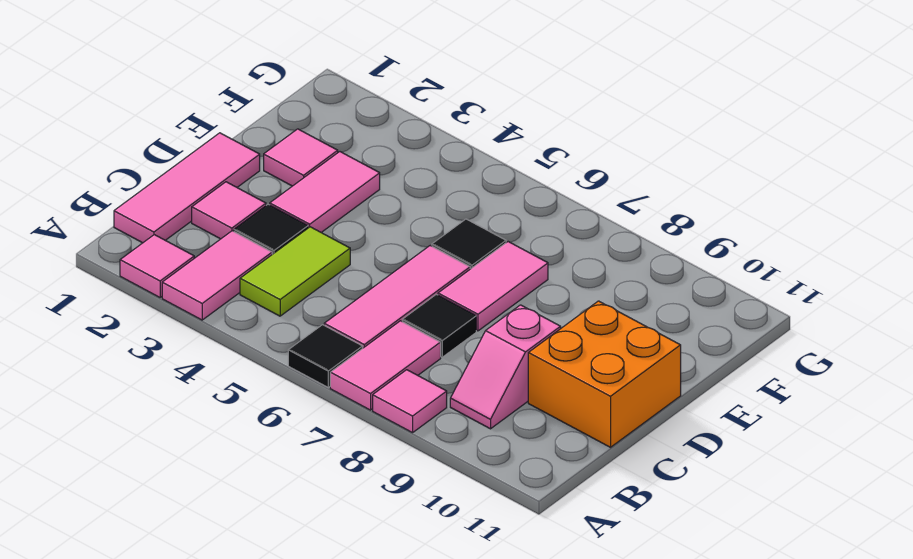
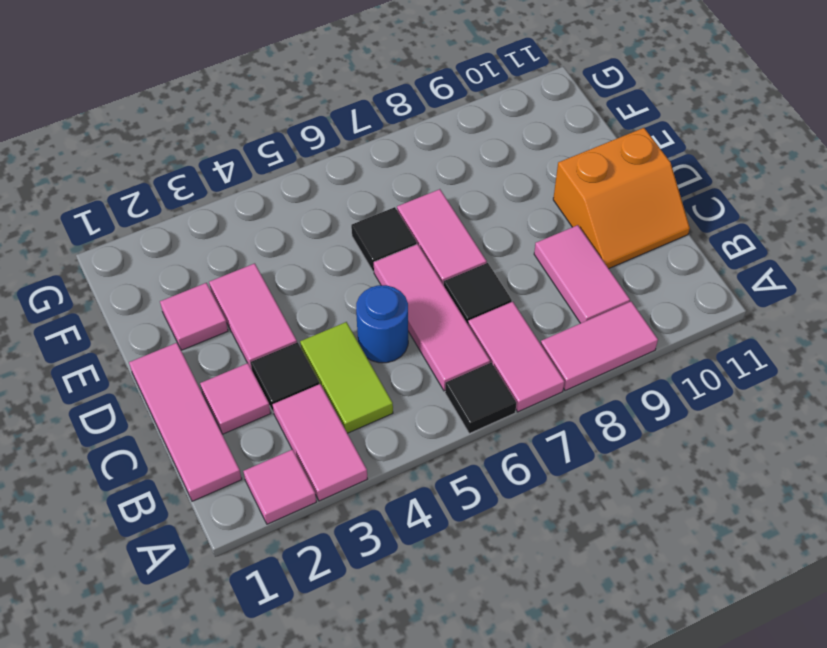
pink tile A8 level 1 -> pink tile A8:A9 level 1
pink slope B9:C9 level 1 top C -> pink tile B9:C9 level 1
none -> blue round brick C5 level 1
orange brick C10:D11 level 1 -> orange slope C10:D11 level 1 top D

